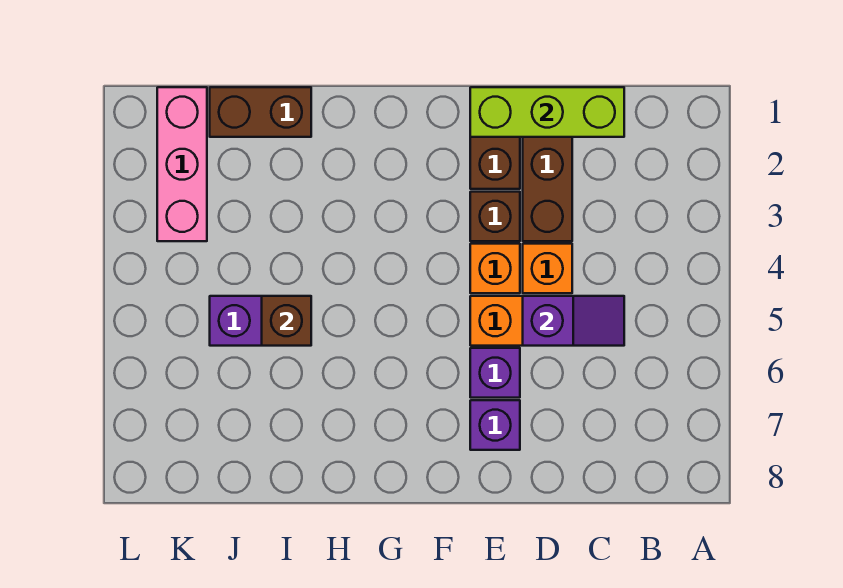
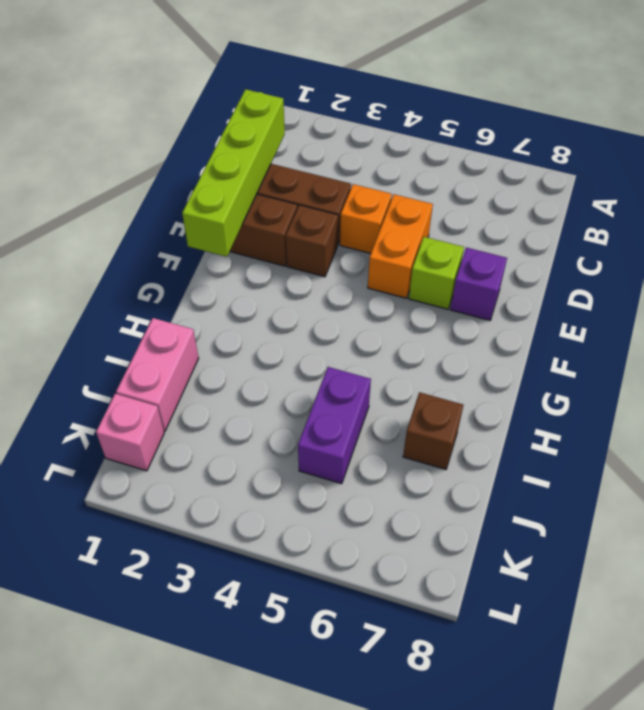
lime brick C1:E1 level 2 -> lime brick C1:F1 level 2
purple slope C5:D5 level 2 top D -> none
orange brick E4 level 1 -> none
purple brick E6 level 1 -> lime brick E6 level 1
brown brick I1:J1 level 1 -> pink brick I1:J1 level 1
brown brick I5 level 2 -> brown brick I7 level 1
pink brick K1:K3 level 1 -> pink brick K1 level 1

